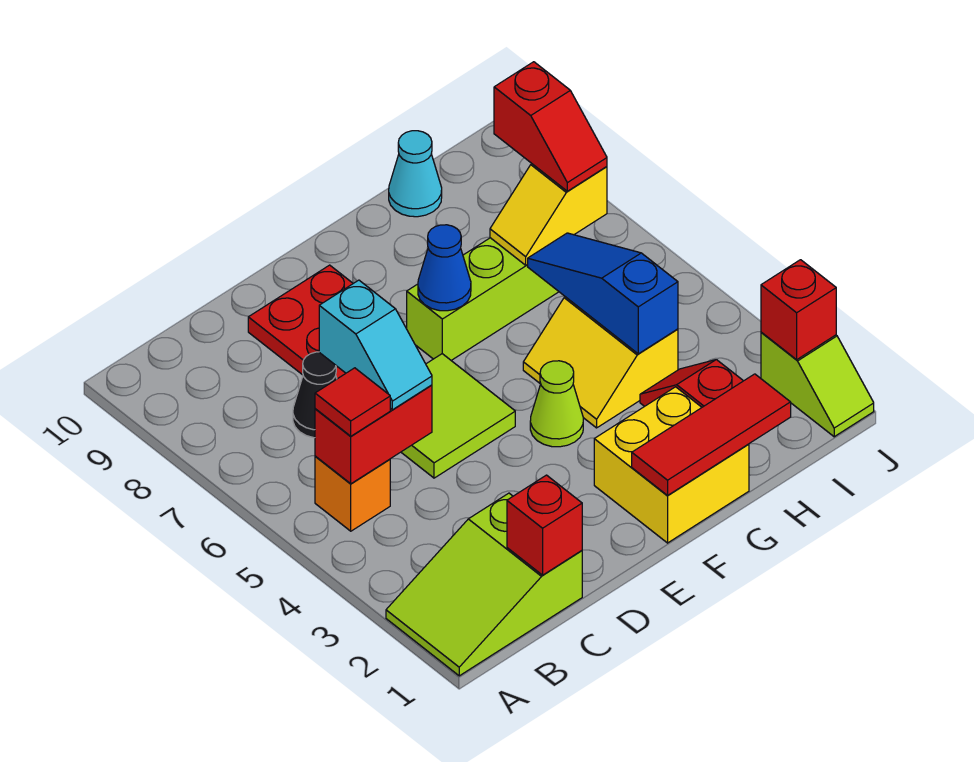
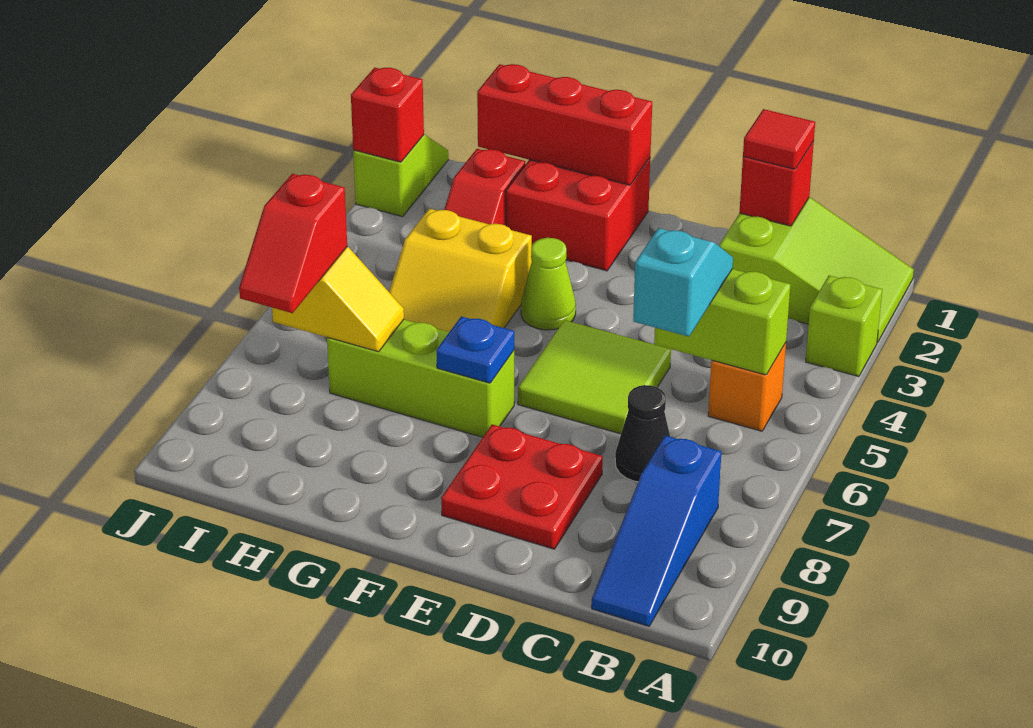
none -> lime brick A3 level 1
red brick B5:C5 level 2 -> lime brick B5:C5 level 2
red tile B5 level 3 -> red tile C1 level 3
yellow brick F1:G2 level 1 -> red brick F1:G2 level 1
red tile F1:H1 level 2 -> red brick F1:H1 level 2
blue cone F7 level 2 -> blue plate F7 level 2
yellow slope G4:H5 level 1 top H -> yellow slope G4:H5 level 1 top 4
blue slope H4:H6 level 2 top 4 -> blue slope B8:B10 level 1 top 8
cyan cone H10 level 1 -> none
red slope I7:I8 level 3 top 8 -> red slope I7:I8 level 3 top 7

